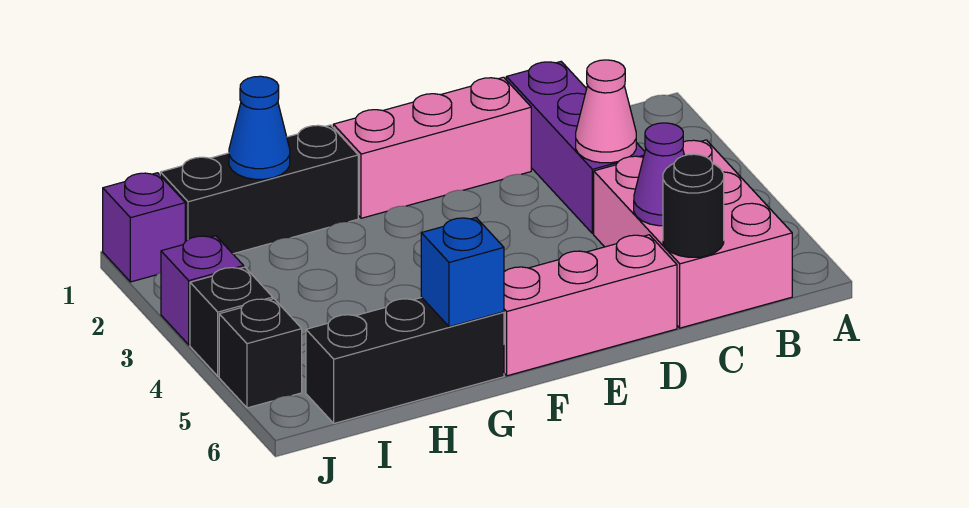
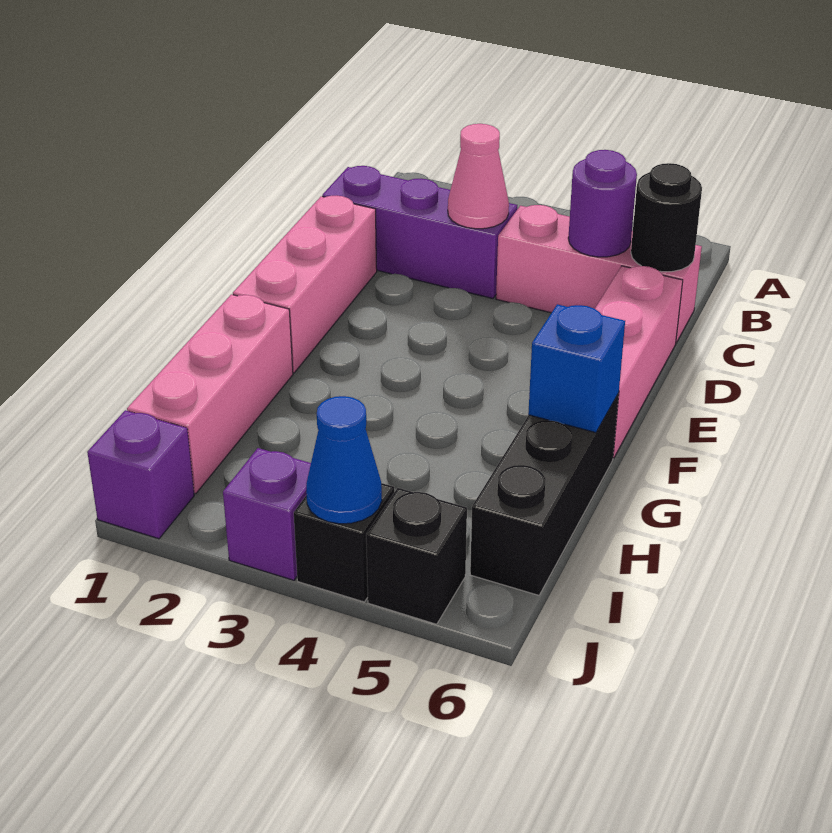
pink brick B4:C6 level 1 -> pink brick C4:C6 level 1
purple cone C5 level 2 -> purple round brick C5 level 2
black brick G1:I1 level 1 -> pink brick G1:I1 level 1
blue cone H1 level 2 -> blue cone J4 level 2

